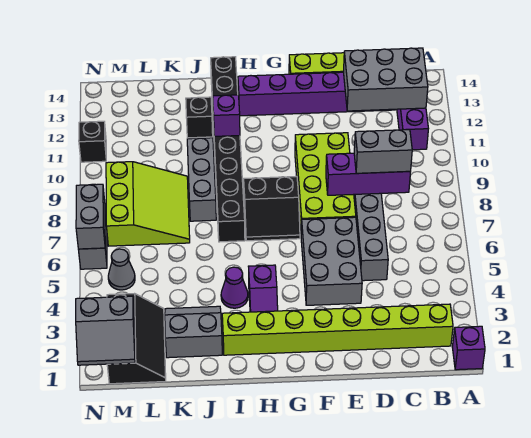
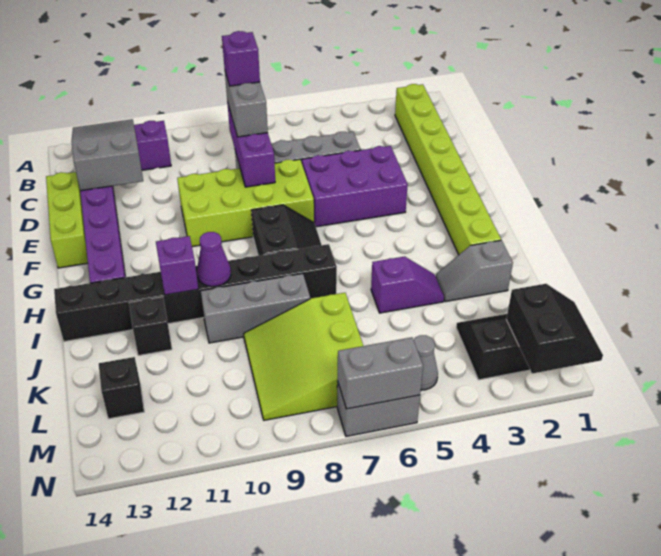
purple brick A1 level 1 -> purple brick C8 level 4
grey brick B12:D13 level 2 -> grey slope B12:D13 level 2 top D
grey brick E4:F6 level 1 -> purple brick E4:F6 level 1
purple slope H3:H4 level 1 top 4 -> purple slope J4:J5 level 1 top 5
purple cone I4 level 1 -> purple cone I10 level 2
grey slope J2:K3 level 1 top 2 -> grey slope J2:J3 level 1 top 2
lime slope K7:M9 level 1 top M -> lime slope K7:M9 level 1 top 7
grey slope M1:N2 level 2 top 2 -> black slope M1:N2 level 2 top 2
black brick N11 level 1 -> black brick L13 level 1

